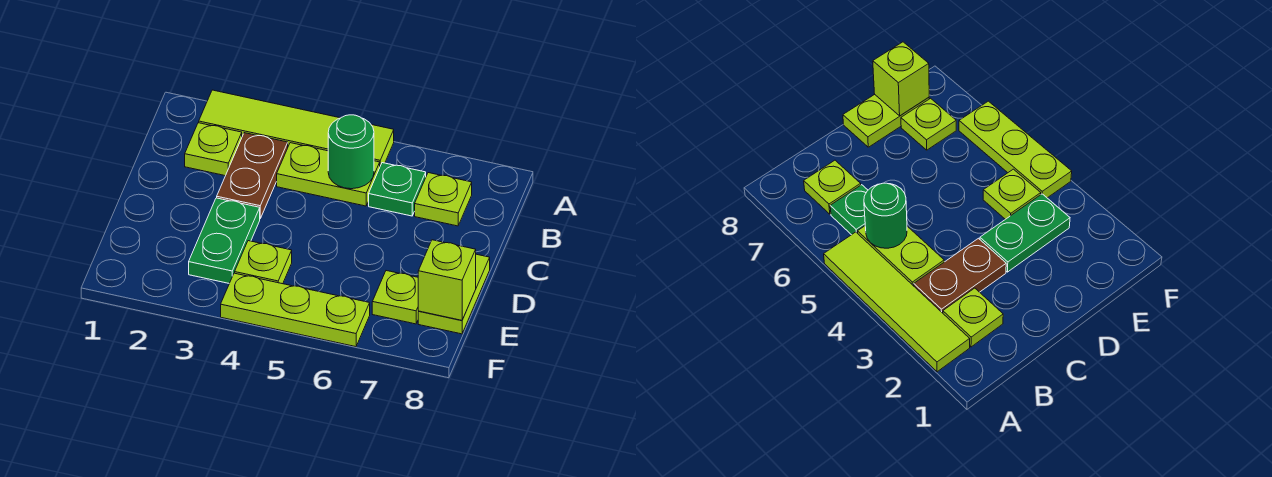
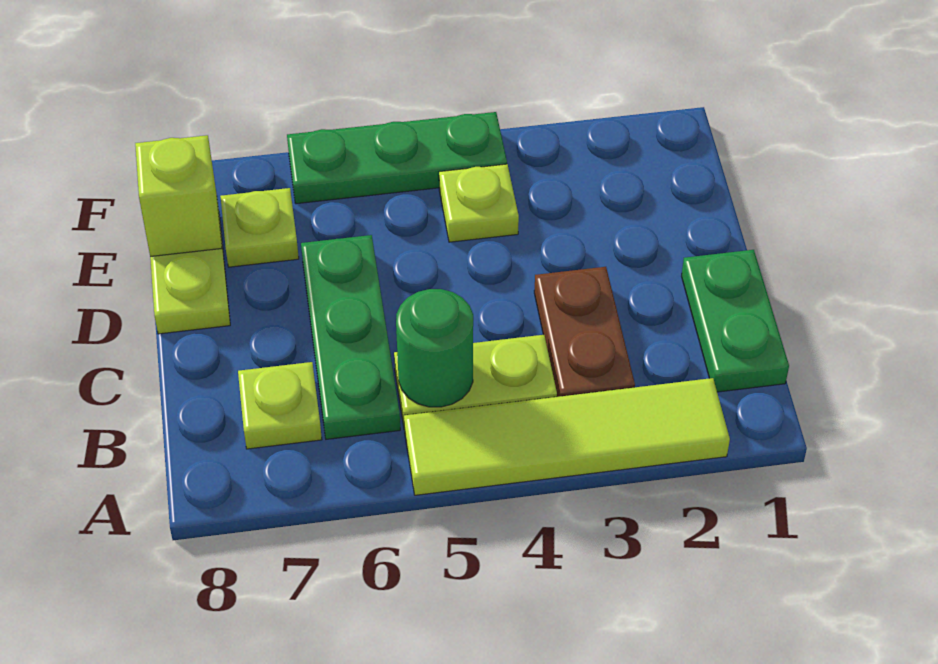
lime plate B2 level 1 -> none
green plate B6 level 1 -> green plate B6:D6 level 1
green plate D3:E3 level 1 -> green plate B1:C1 level 1
lime plate F4:F6 level 1 -> green plate F4:F6 level 1

